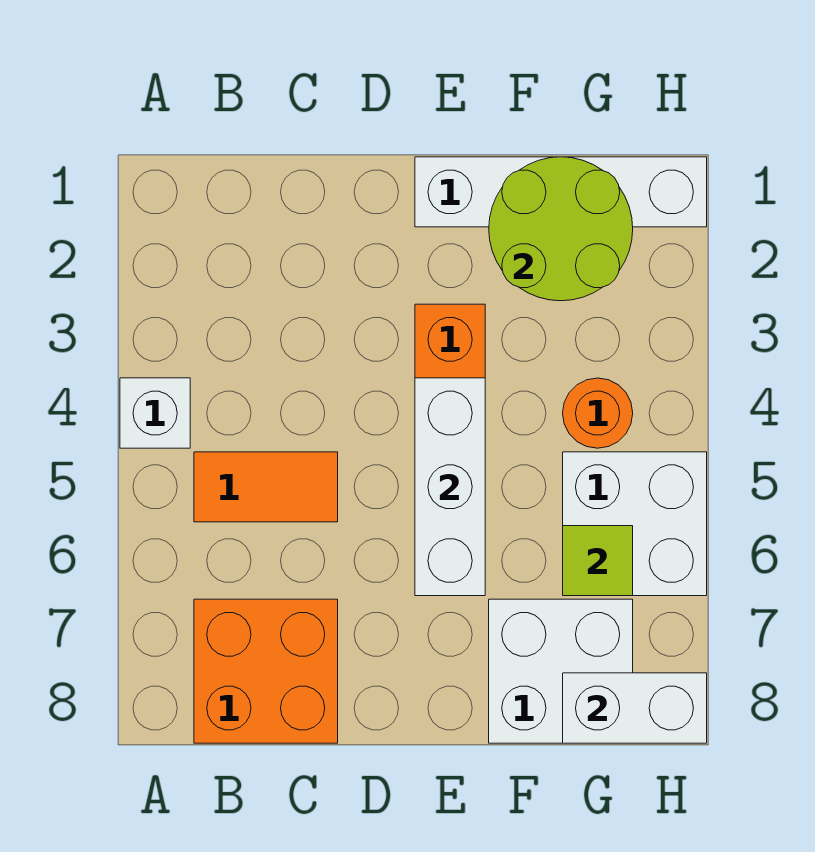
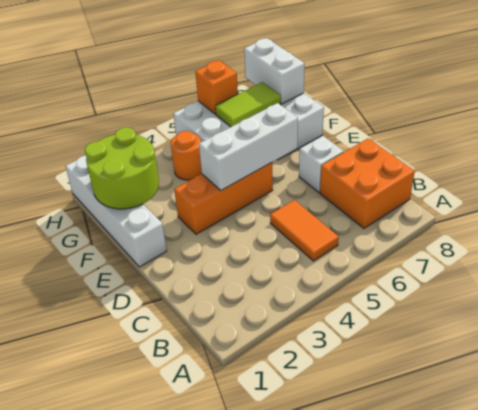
white brick A4 level 1 -> white brick D7 level 1
lime tile G6 level 2 -> lime tile G6:G7 level 2
none -> orange brick H6 level 2

